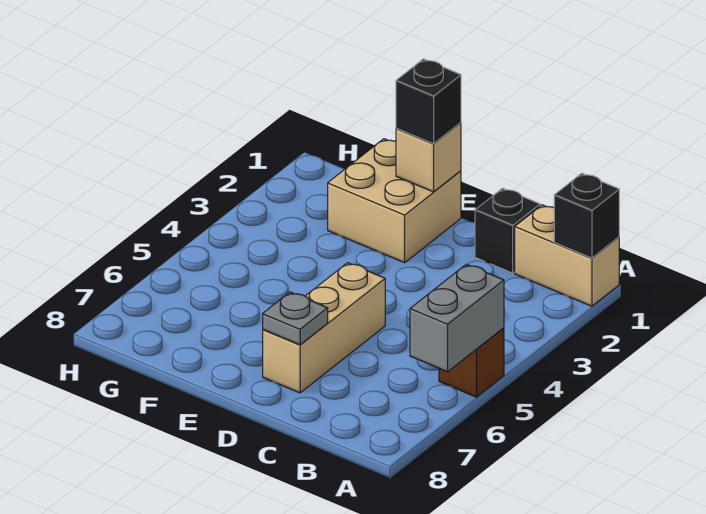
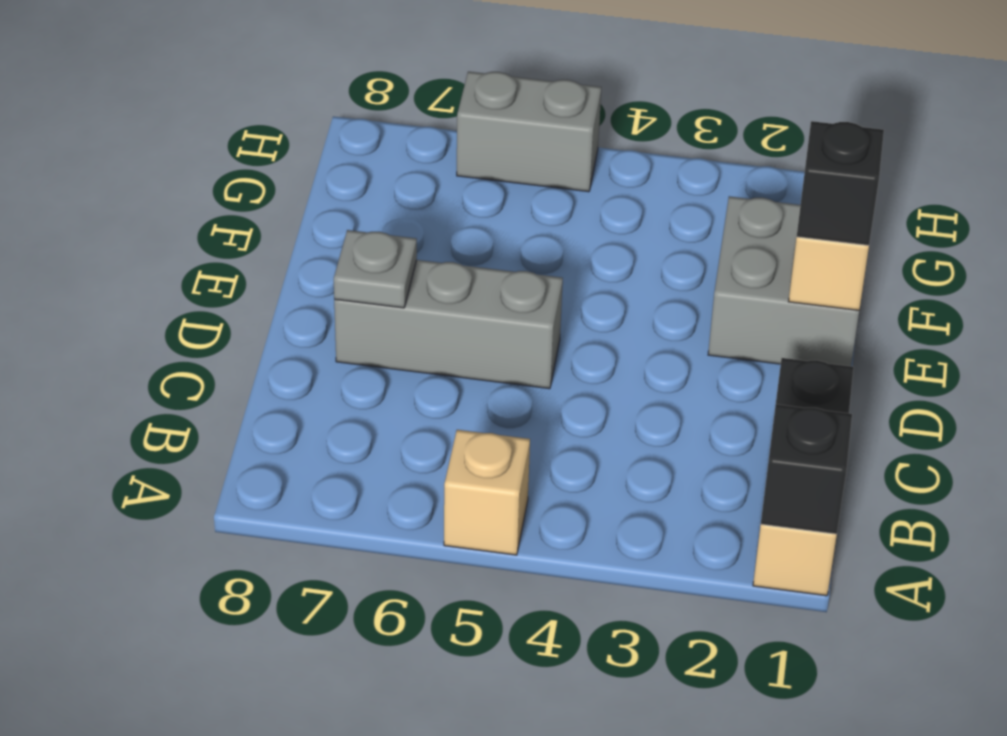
brown brick A5 level 1 -> tan brick A5 level 1
grey brick A5:A6 level 2 -> grey brick H5:H6 level 1
tan brick D5:D7 level 1 -> grey brick D5:D7 level 1
tan brick E1:F2 level 1 -> grey brick E1:F2 level 1

